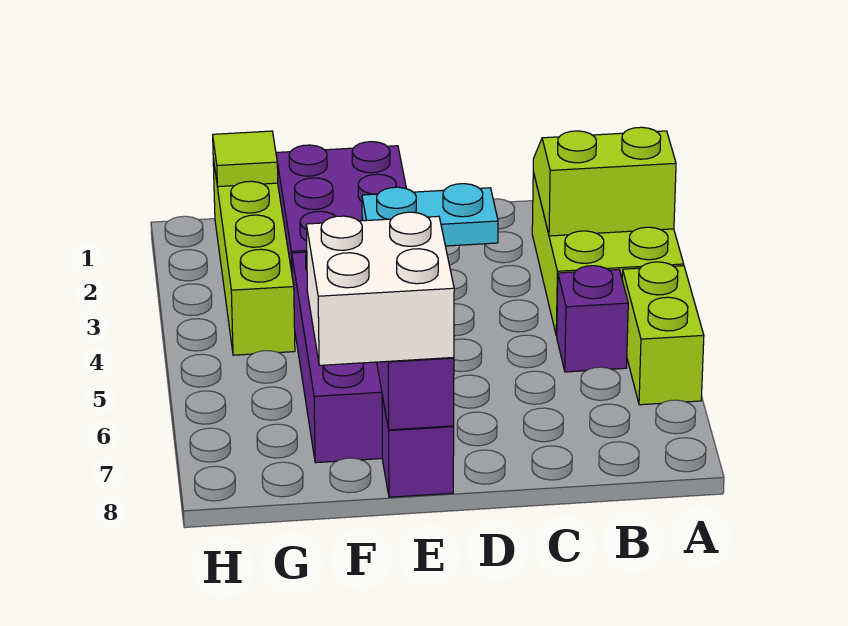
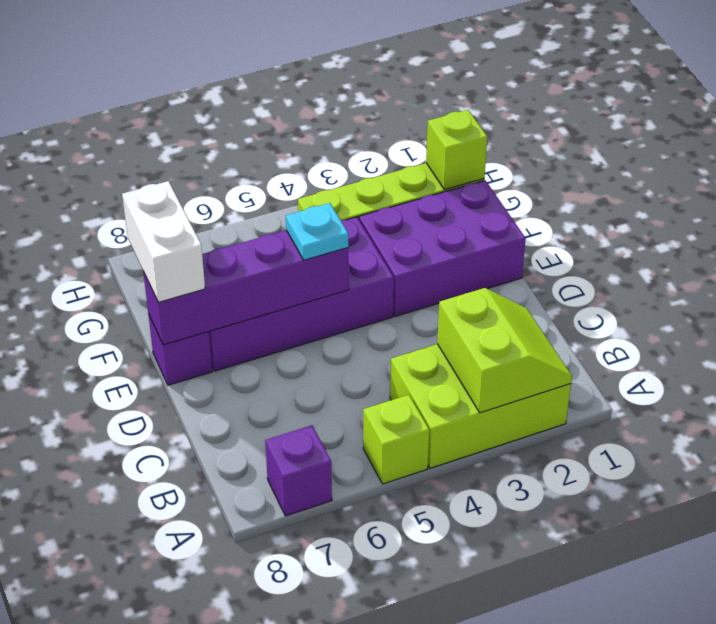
lime brick A5:A6 level 1 -> lime brick A5 level 1
purple brick B5 level 1 -> purple brick A7 level 1
cyan plate D5:E5 level 3 -> cyan plate E5 level 3
white brick E7:F8 level 3 -> white brick E8:F8 level 3
lime tile G1 level 2 -> lime brick G1 level 2

